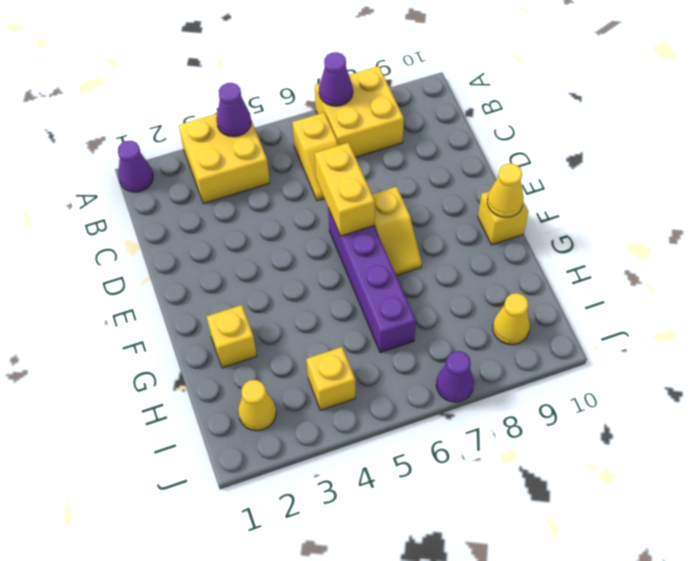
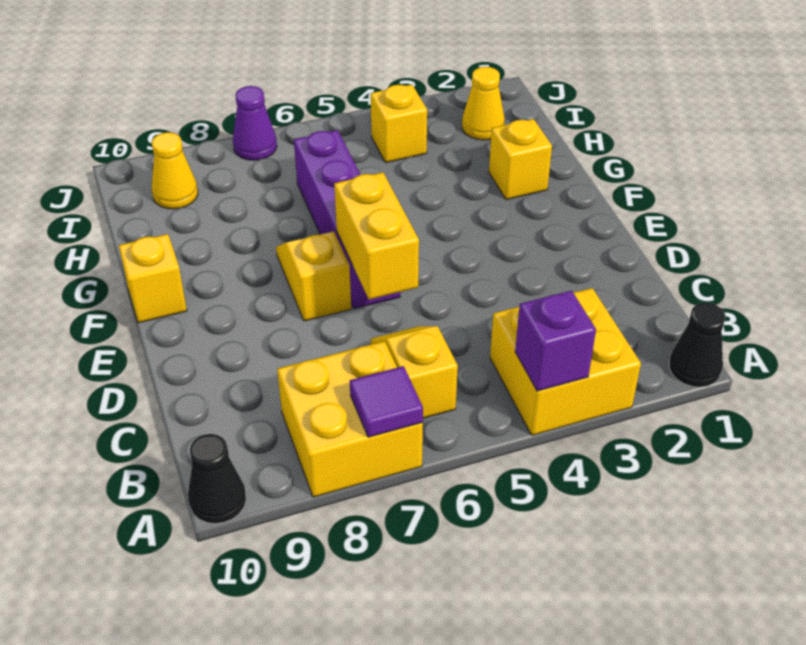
purple cone A1 level 1 -> black cone A1 level 1
purple cone A4 level 2 -> purple brick A4 level 2
purple cone A7 level 2 -> purple tile A7 level 2
none -> black cone A10 level 1
yellow cone F10 level 2 -> none

